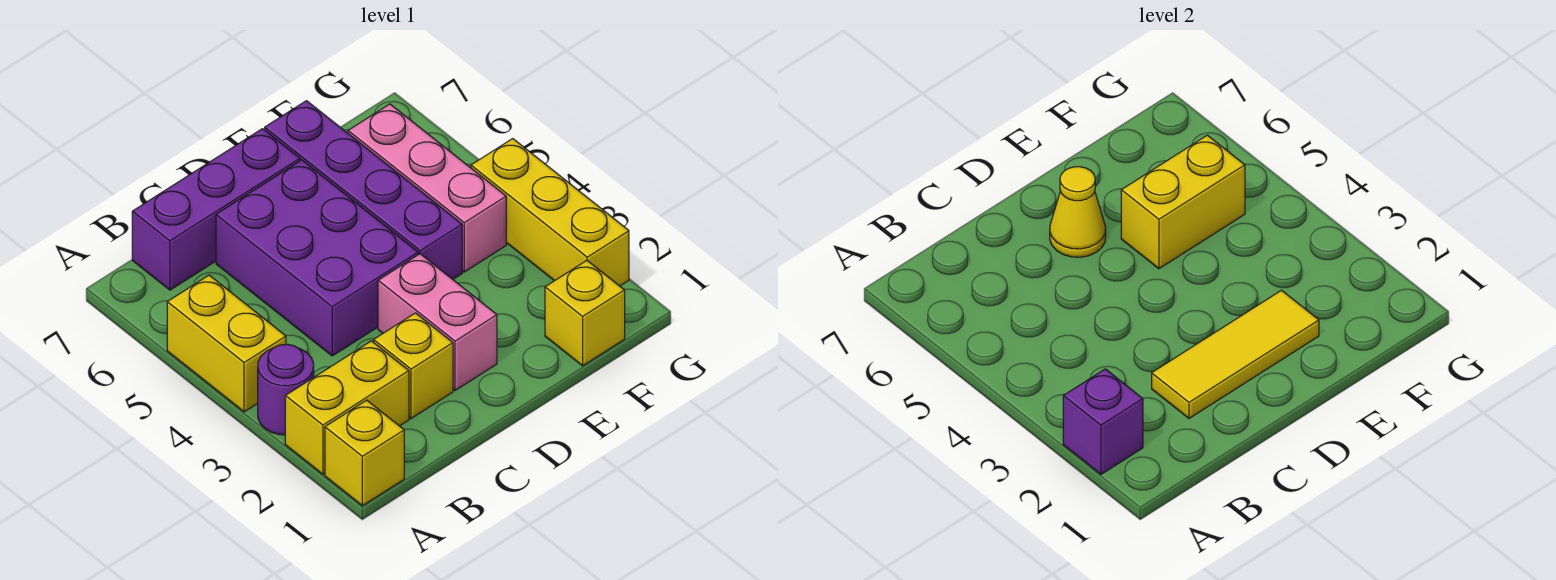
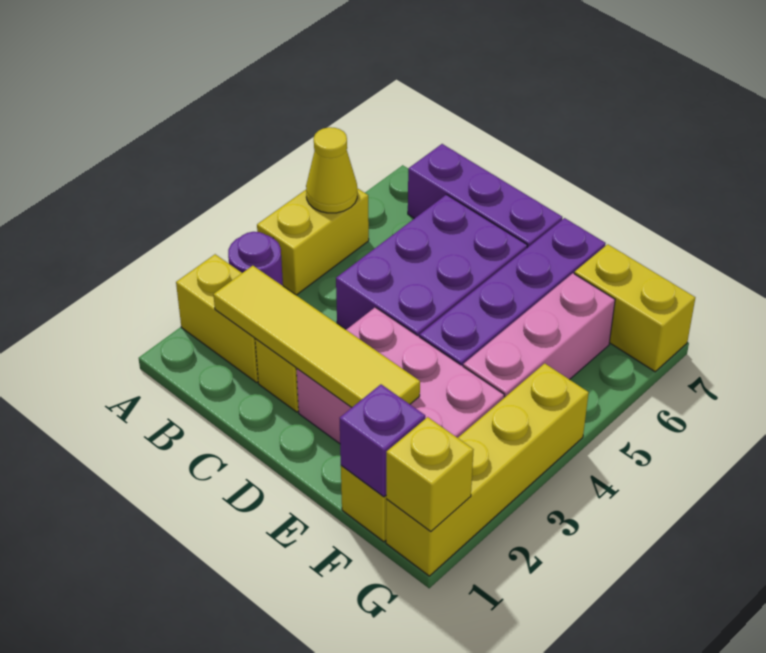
yellow brick A1 level 1 -> yellow brick G1 level 2
purple brick A2 level 2 -> purple brick F1 level 2
yellow tile C2:E2 level 2 -> yellow tile B2:E2 level 2
pink brick D2:D3 level 1 -> pink brick D2:F3 level 1
yellow cone D6 level 2 -> yellow cone A5 level 2
yellow brick E5:F5 level 2 -> yellow brick F7:G7 level 1
yellow brick G2:G4 level 1 -> yellow brick G1:G4 level 1

